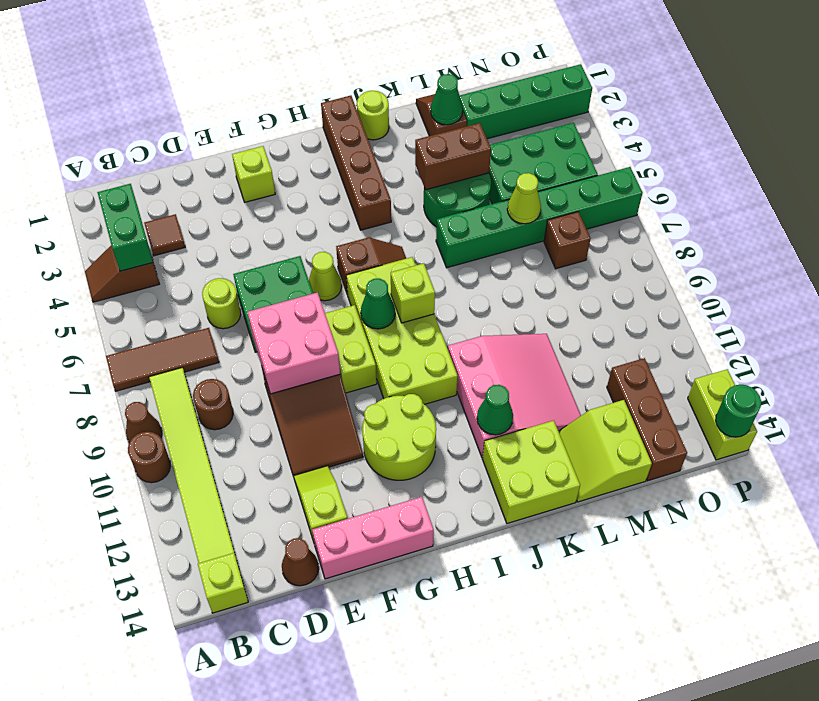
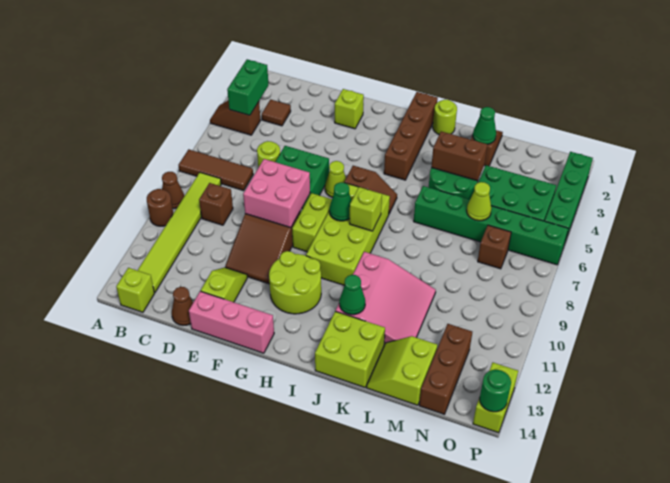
brown round brick C9 level 1 -> brown brick C9 level 1
green brick M2:P2 level 1 -> green brick P2:P5 level 1

